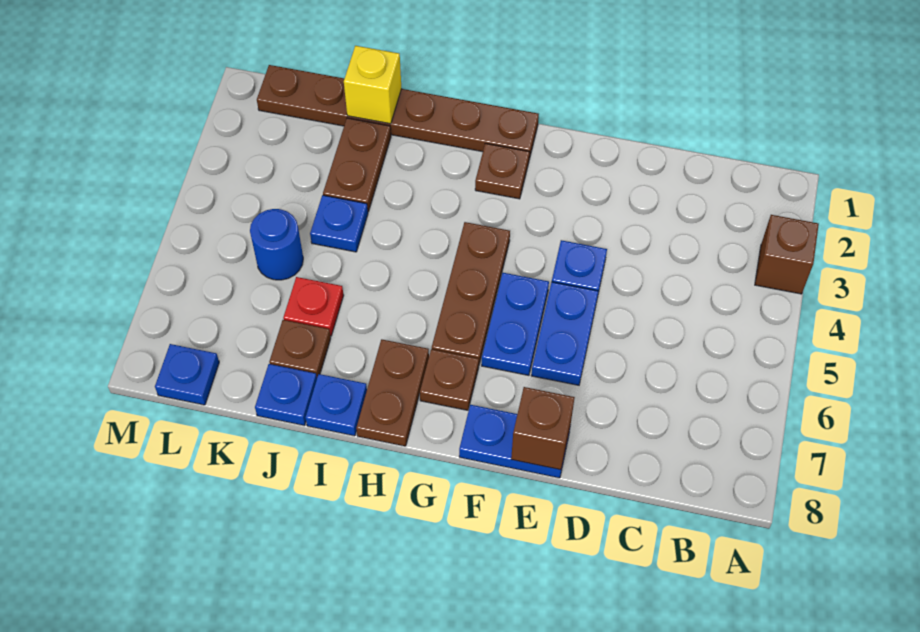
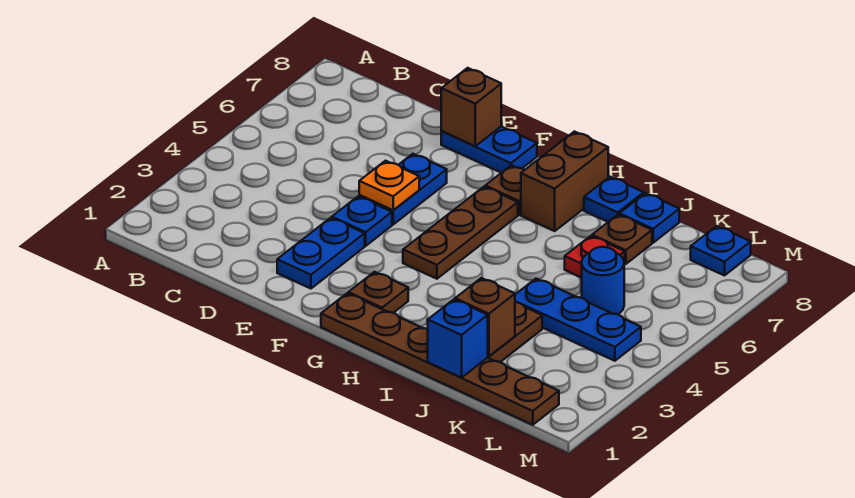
brown brick A3 level 1 -> brown brick J2 level 2
none -> orange plate E5 level 2
blue plate F5:F6 level 1 -> blue plate E2:E3 level 1
brown plate H7:H8 level 1 -> brown brick H7:H8 level 1
yellow brick J1 level 2 -> blue brick J1 level 2
blue plate J4 level 1 -> blue plate J4:L4 level 1

